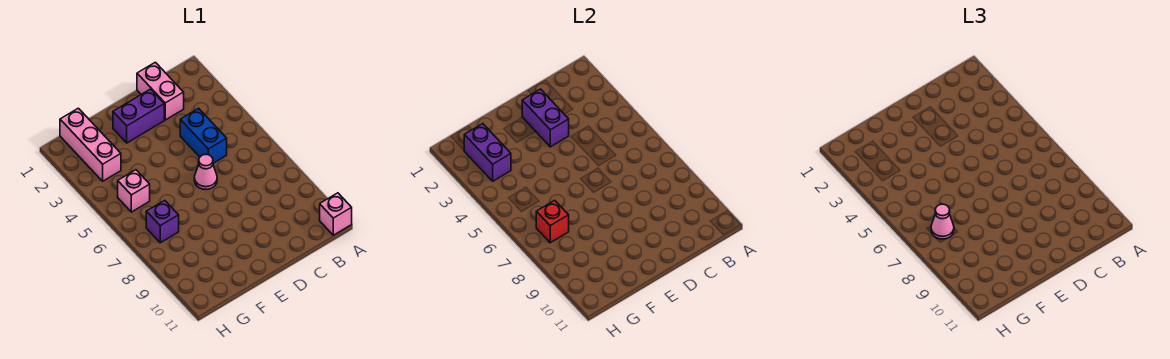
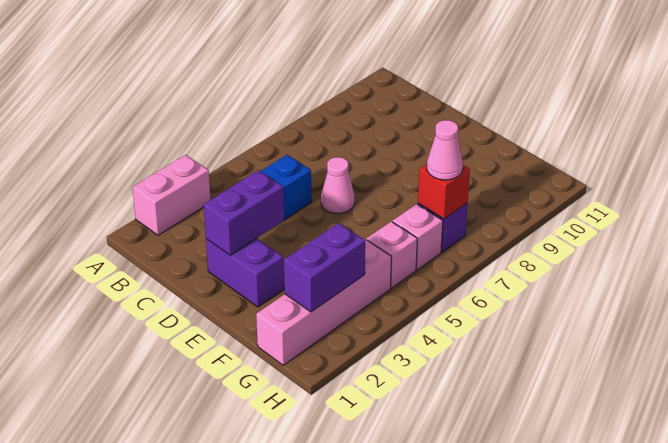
pink brick A11 level 1 -> pink brick G6 level 1
pink brick C1:C2 level 1 -> pink brick A2:A3 level 1
pink brick G1:G3 level 1 -> pink brick G1:G4 level 1

